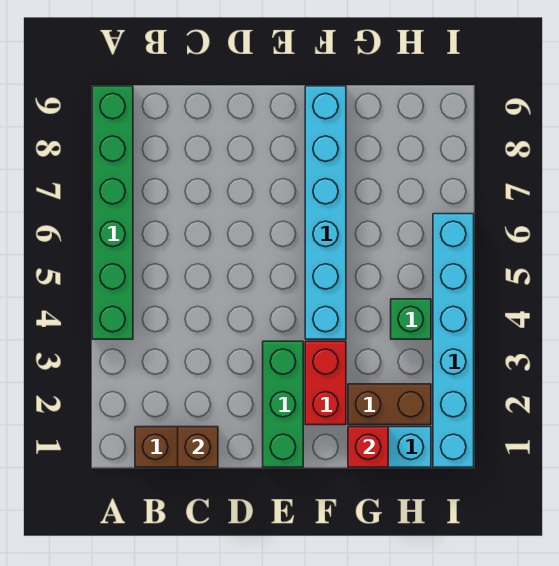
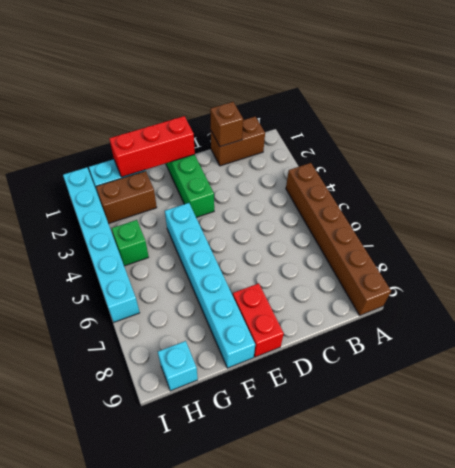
green brick A4:A9 level 1 -> brown brick A4:A9 level 1
red brick F2:F3 level 1 -> red brick E8:E9 level 1
red brick G1 level 2 -> red brick E1:G1 level 2
none -> cyan brick H9 level 1

